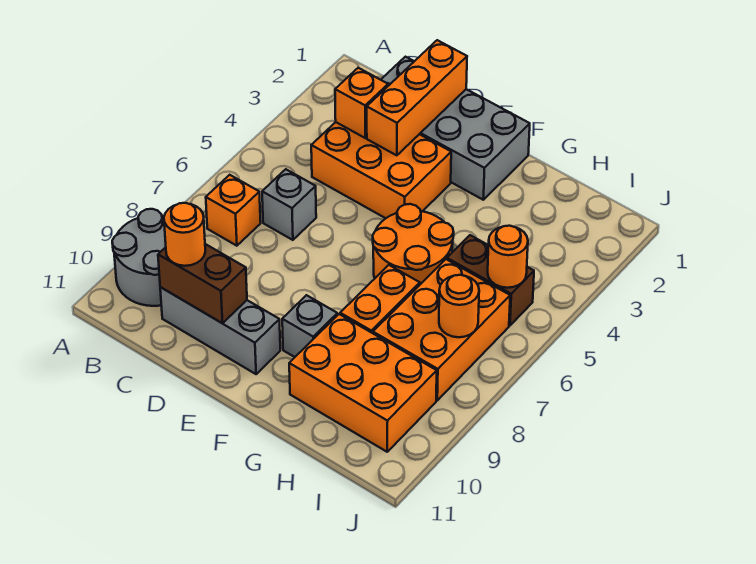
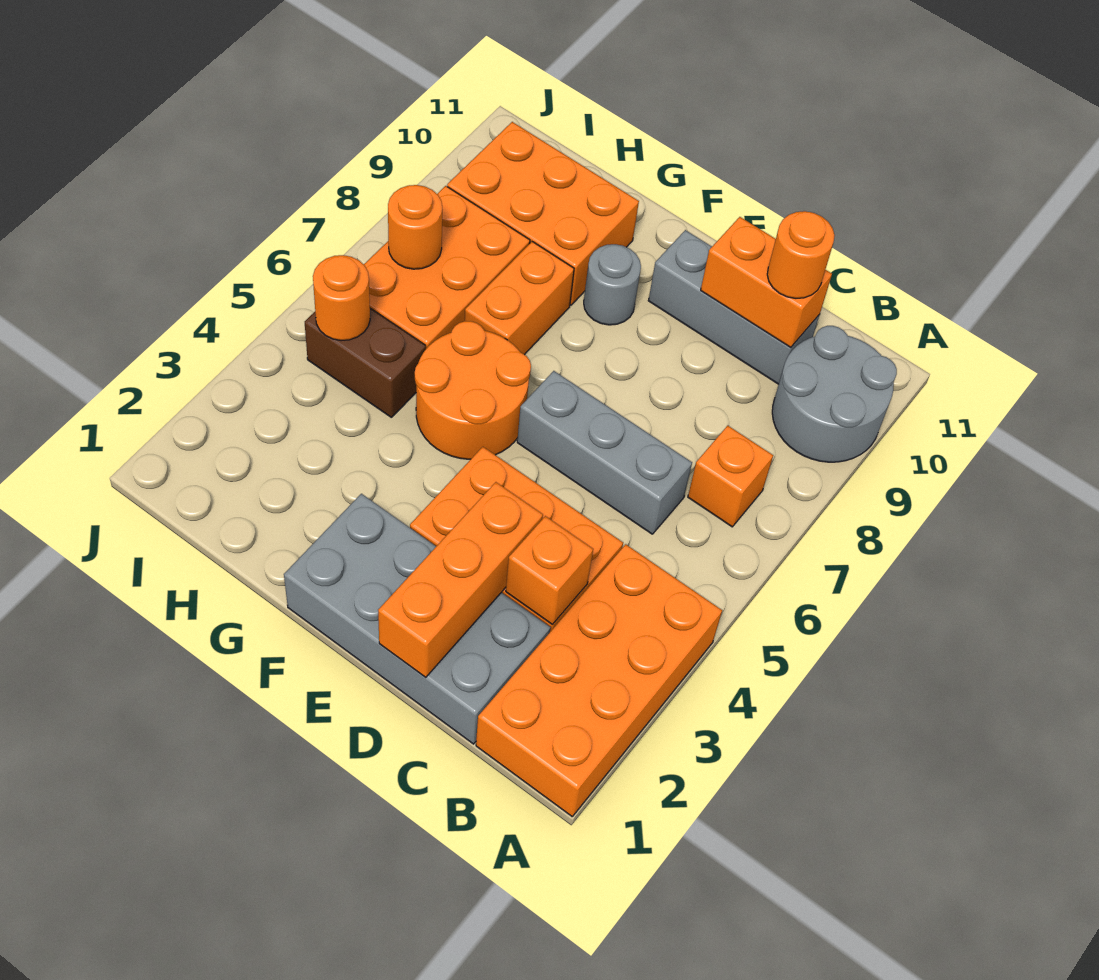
none -> orange brick A1:B4 level 1
grey brick C6 level 1 -> grey brick C6:E6 level 1
brown brick C10:D10 level 2 -> orange brick C10:D10 level 2
grey brick F9 level 1 -> grey round brick F9 level 1

